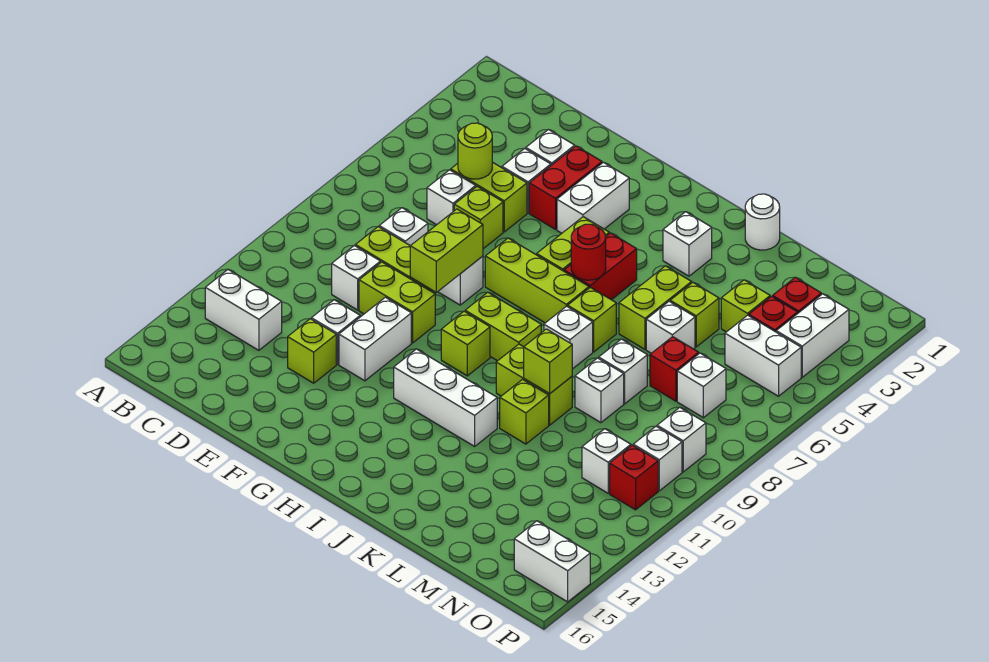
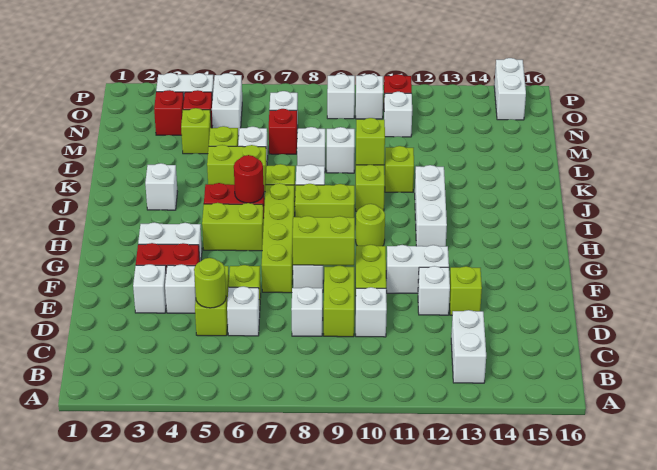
lime brick G7:I7 level 1 -> lime brick F7:I7 level 1
lime brick H9:I9 level 1 -> lime brick I8:I9 level 1
lime brick H10 level 1 -> lime round brick H10 level 1
white round brick K1 level 1 -> none

